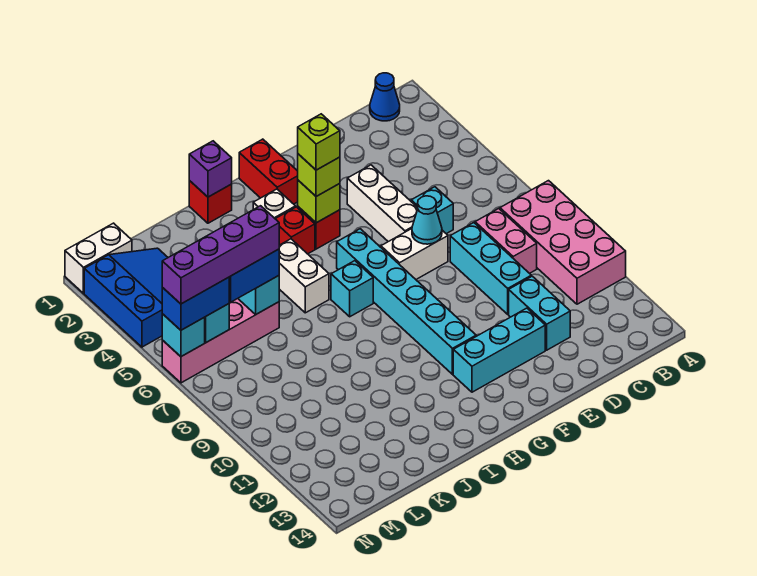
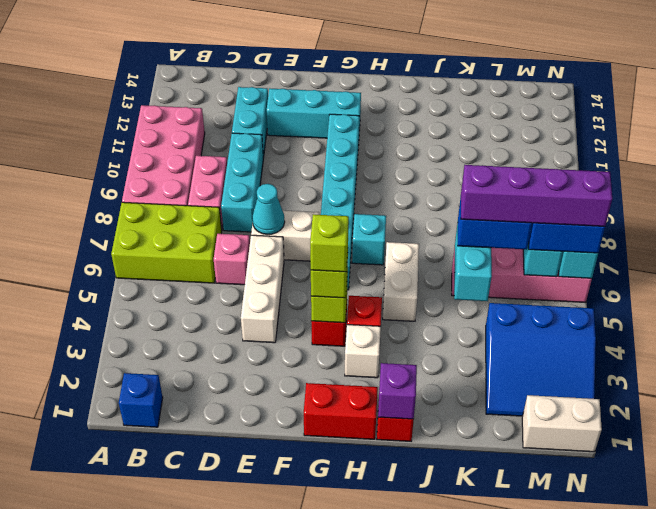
none -> lime brick A6:C7 level 1
blue cone B1 level 1 -> blue brick B1 level 1
cyan brick D6 level 1 -> pink brick D6 level 1
red brick G1:G2 level 1 -> red brick G1:H1 level 1
blue slope L2:N4 level 1 top N -> blue slope L2:N4 level 1 top 4

